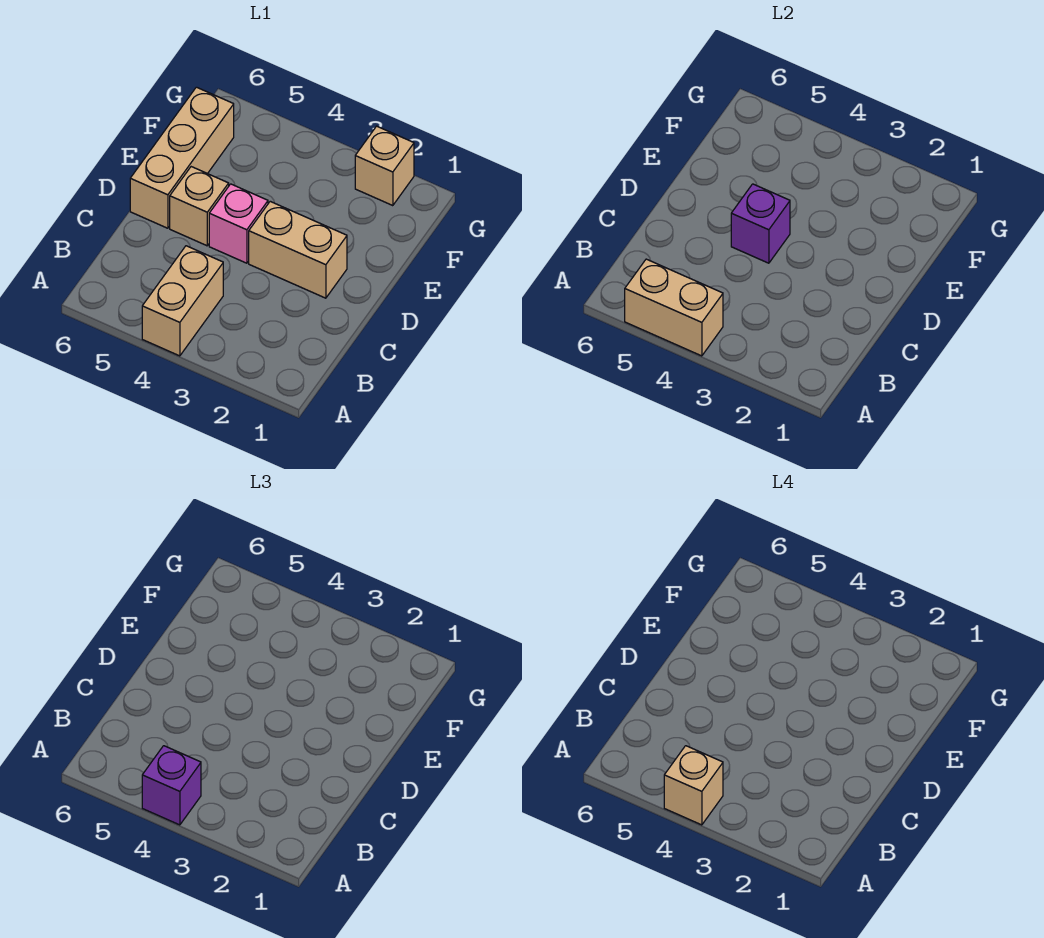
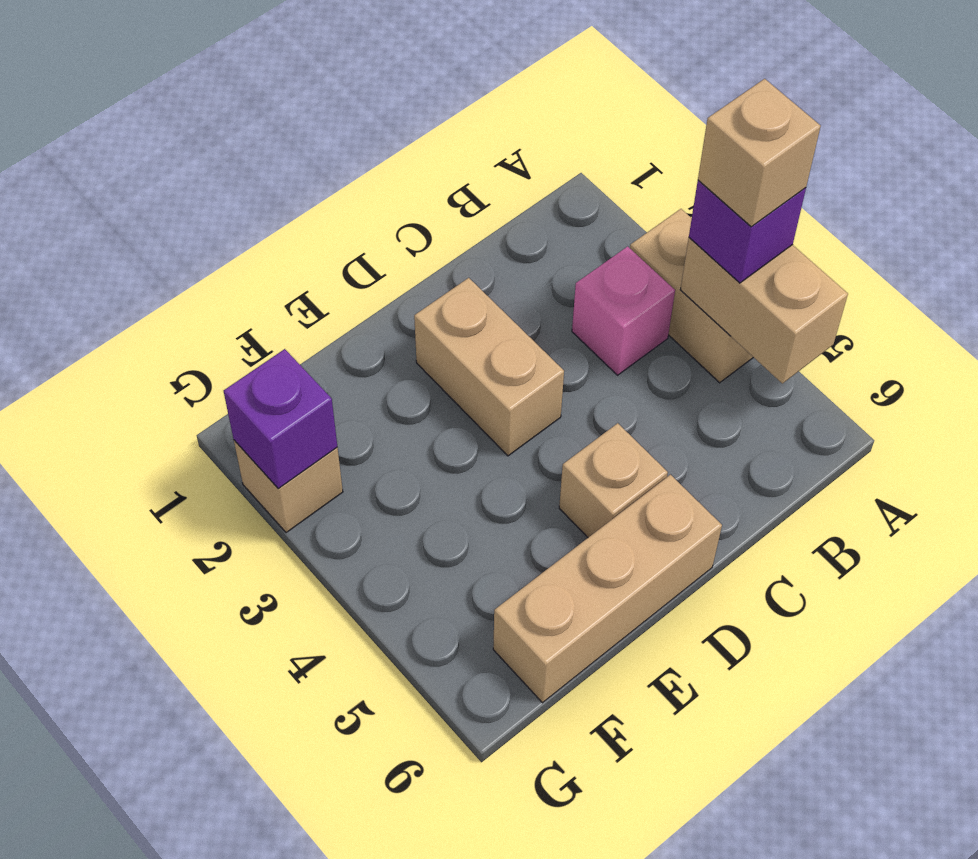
tan brick A4:B4 level 1 -> tan brick A3:A4 level 1
pink brick D4 level 1 -> pink brick B3 level 1
purple brick D4 level 2 -> purple brick G2 level 2

